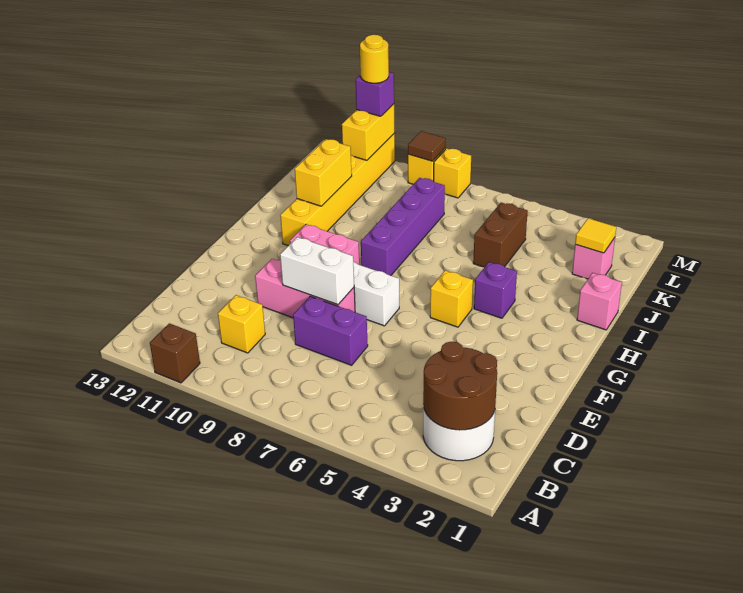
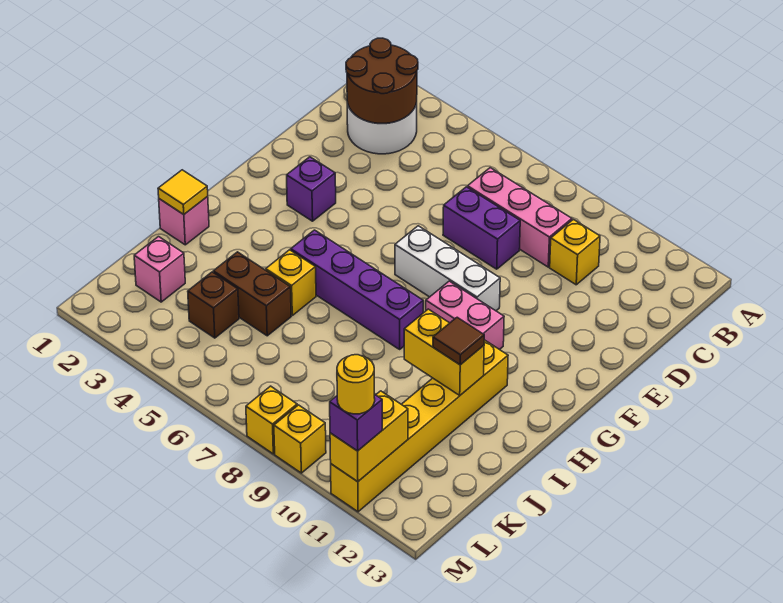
brown brick A11 level 1 -> brown brick K4 level 1
pink brick E8:E10 level 1 -> pink brick C7:C9 level 1
white brick E8:E9 level 2 -> none
yellow brick G5 level 1 -> yellow brick I5 level 1
purple brick H4 level 1 -> purple brick F3 level 1
purple brick H8:K8 level 1 -> purple brick H5:H8 level 1
yellow brick I11:J11 level 2 -> yellow brick I10:I11 level 2
brown brick J5:K5 level 1 -> brown brick J4:J5 level 1
yellow tile K2 level 2 -> yellow tile I1 level 2
brown tile M9 level 2 -> brown tile I11 level 3

